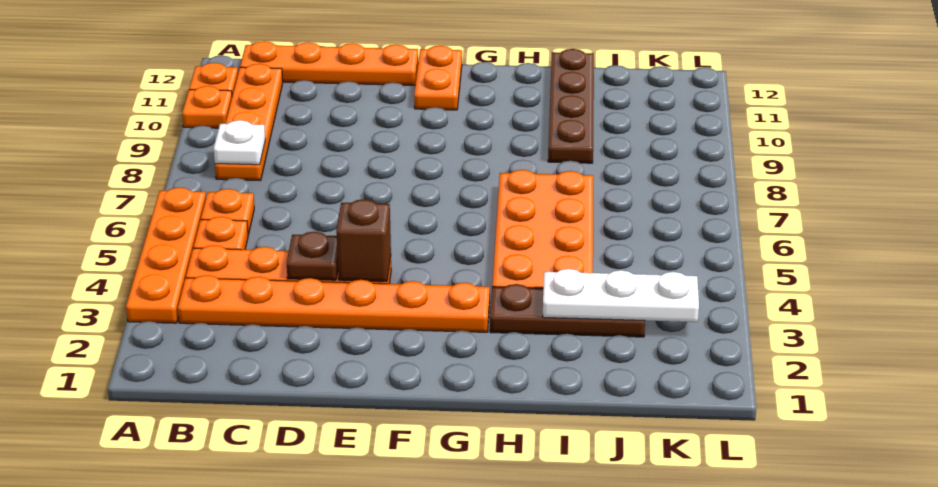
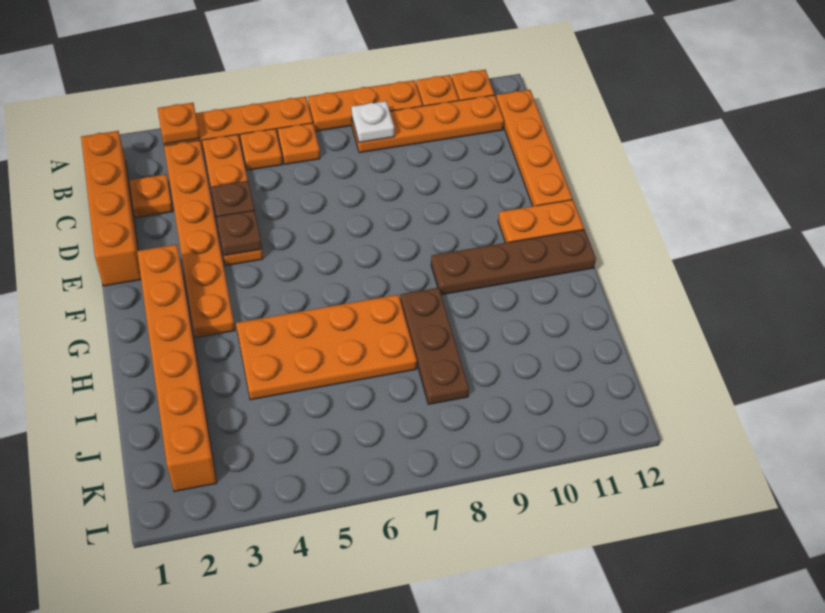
none -> orange plate A3 level 2
none -> orange plate A7:A9 level 1
none -> orange brick B1:E1 level 1
none -> orange plate C2 level 1
brown brick E4 level 2 -> brown plate E4 level 2
none -> orange brick F2:K2 level 1
brown plate H3:J3 level 1 -> brown plate H8:J8 level 1
white plate I3:K3 level 2 -> none
brown plate I9:I12 level 1 -> brown plate G9:G12 level 1

